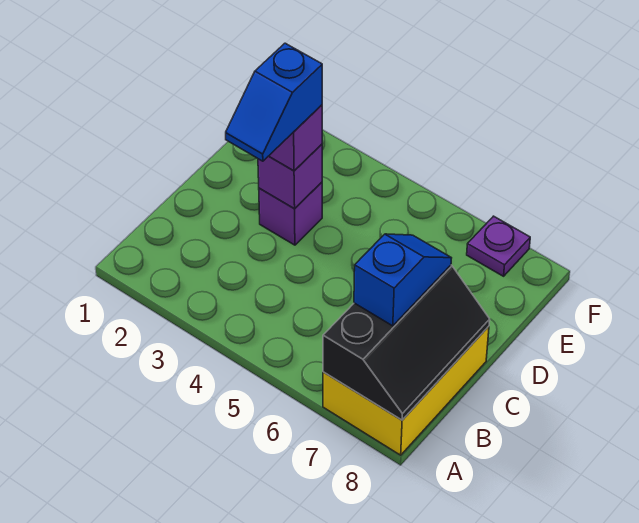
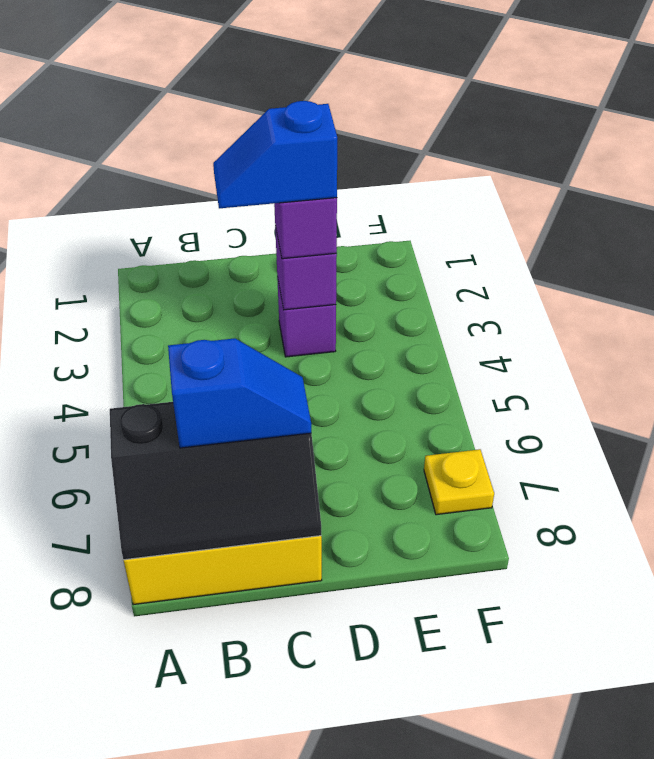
purple plate F7 level 1 -> yellow plate F7 level 1

